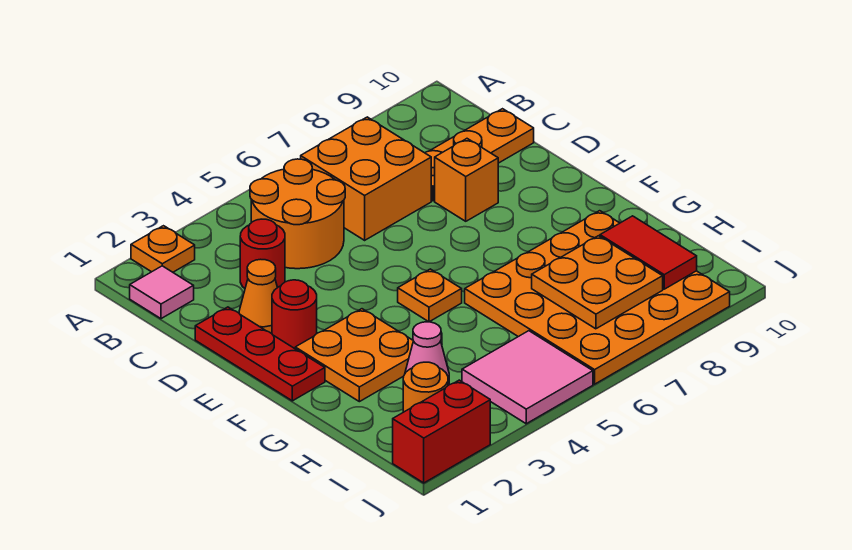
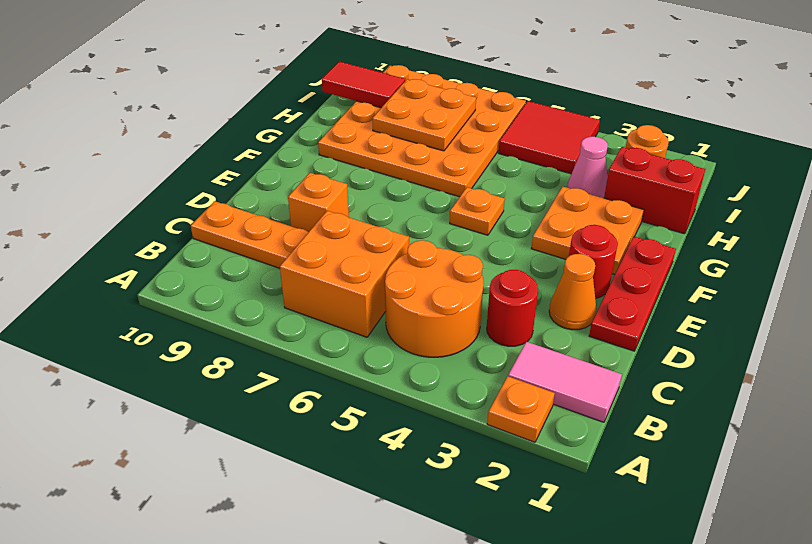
pink tile B1 level 1 -> pink tile B1:B2 level 1
red tile H9:I9 level 2 -> red tile I9:I10 level 2
pink tile I4:J5 level 1 -> red tile I4:J5 level 1
red brick J1:J2 level 1 -> red brick H1:H2 level 1

